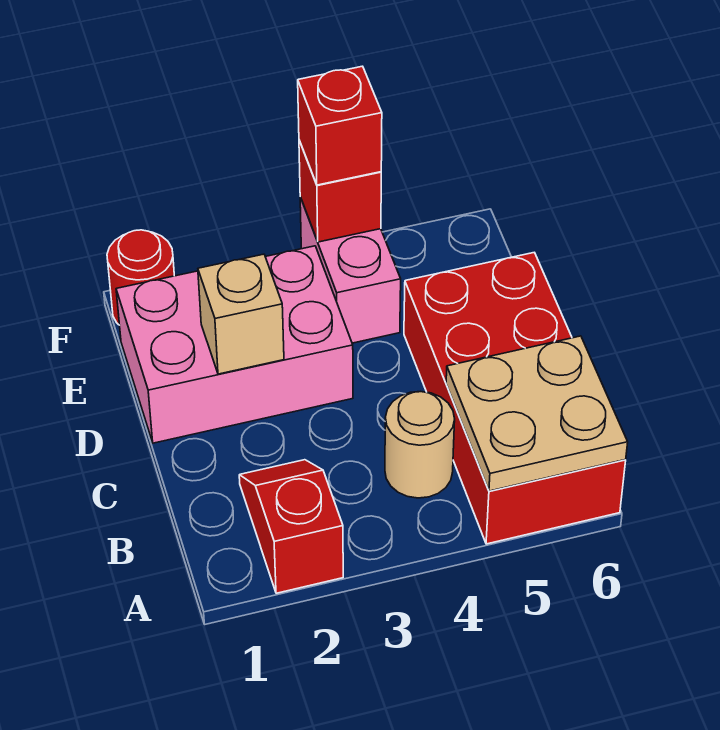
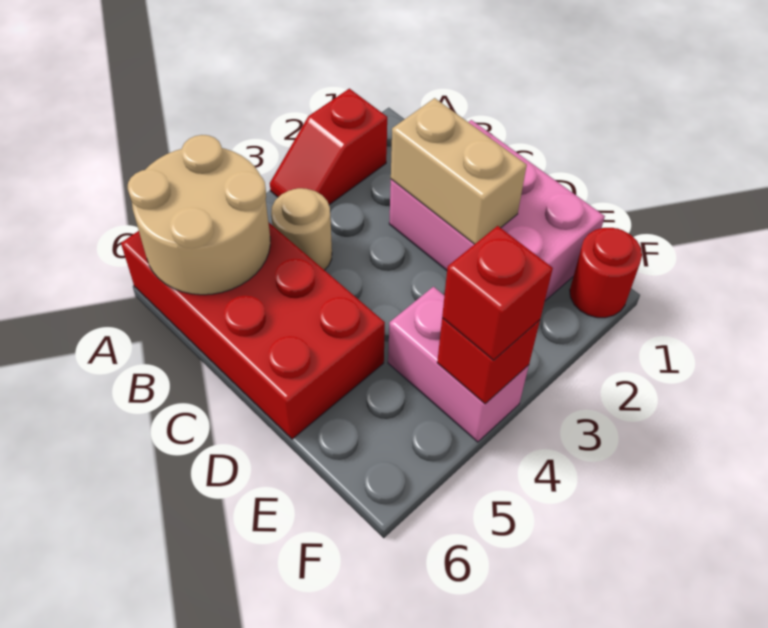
red slope A2:B2 level 1 top A -> red slope A2:A3 level 1 top 2
tan plate A5:B6 level 2 -> tan round brick A5:B6 level 2
pink brick D1:E3 level 1 -> pink brick C1:E2 level 1
tan brick D2 level 2 -> tan brick C2:D2 level 2

